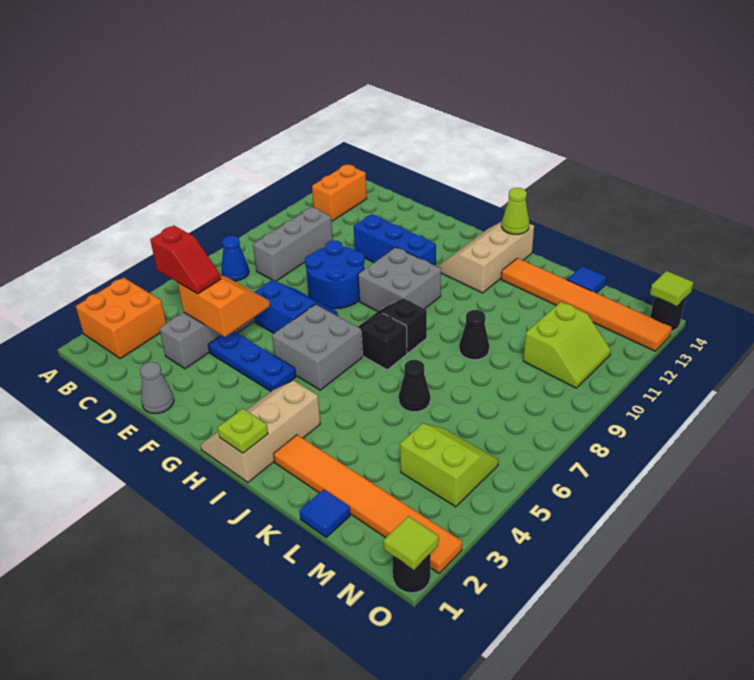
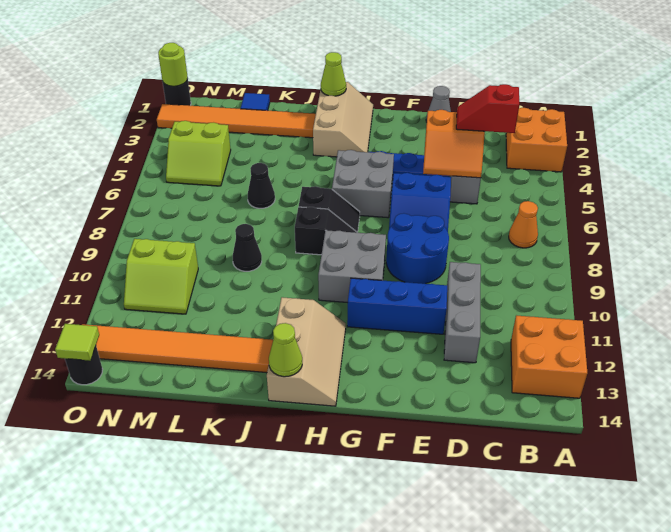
blue cone B7 level 1 -> orange cone B7 level 1
orange brick B12:B13 level 1 -> orange brick A12:B13 level 1
grey brick C8:C10 level 1 -> grey brick D10:D12 level 1
lime plate I1 level 2 -> lime cone I1 level 2
blue tile L14 level 1 -> none
lime slope M10:N11 level 1 top M -> lime slope M10:N11 level 1 top 10
lime tile O1 level 2 -> lime round brick O1 level 2

